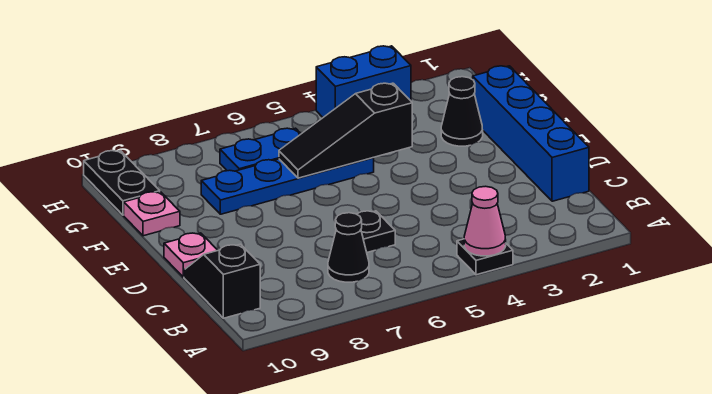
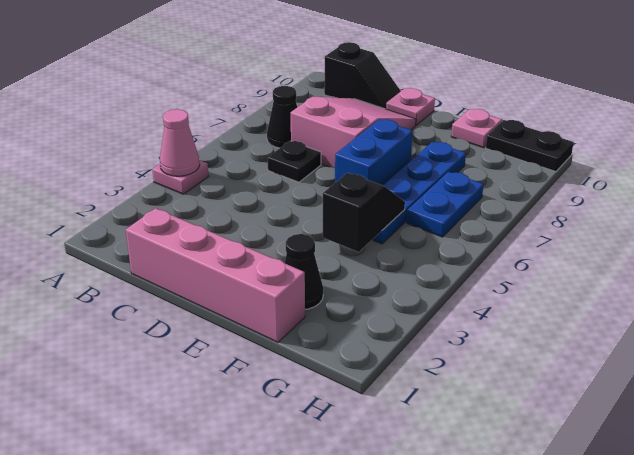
black plate A4 level 1 -> pink plate A4 level 1
blue brick C1:F1 level 1 -> pink brick C1:F1 level 1
none -> pink slope C7:D9 level 1 top 7
black slope F4:F6 level 2 top 4 -> black slope F4:F5 level 2 top 4
blue brick H3:H4 level 1 -> blue brick E6:E7 level 1

